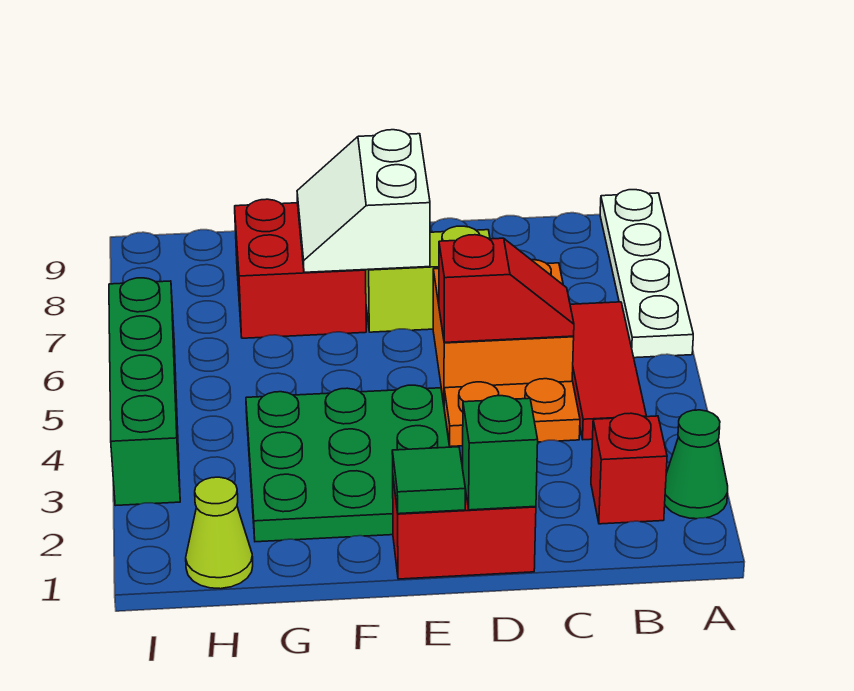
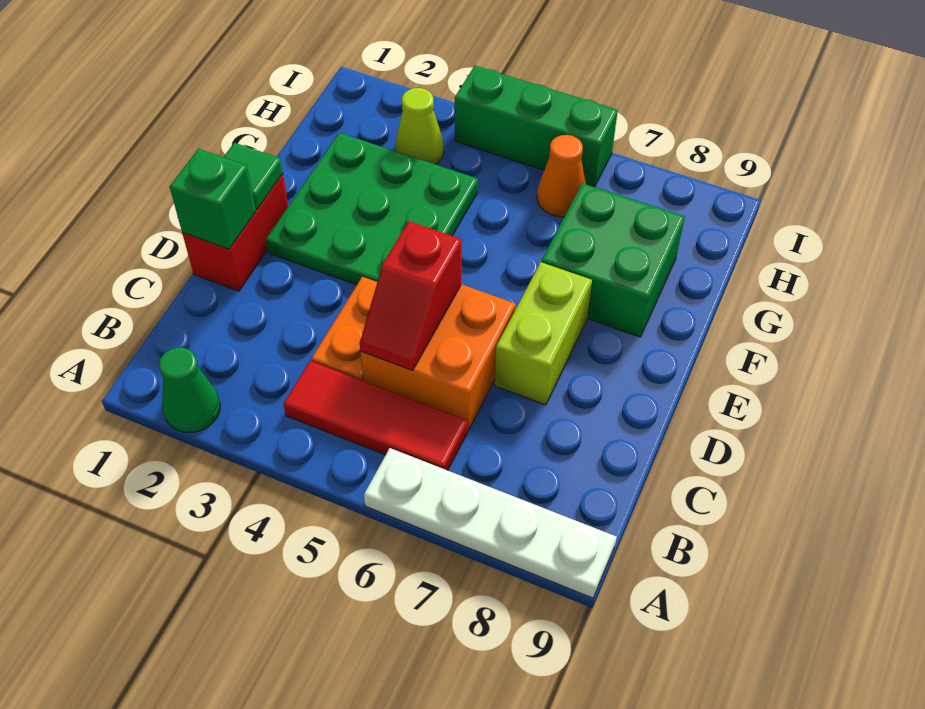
red brick B2 level 1 -> none
white slope E7:F8 level 2 top E -> none
red brick F7:G8 level 1 -> green brick F7:G8 level 1
lime cone H1 level 1 -> lime cone H3 level 1
none -> orange cone H6 level 1
green brick I3:I6 level 1 -> green brick I4:I6 level 1

